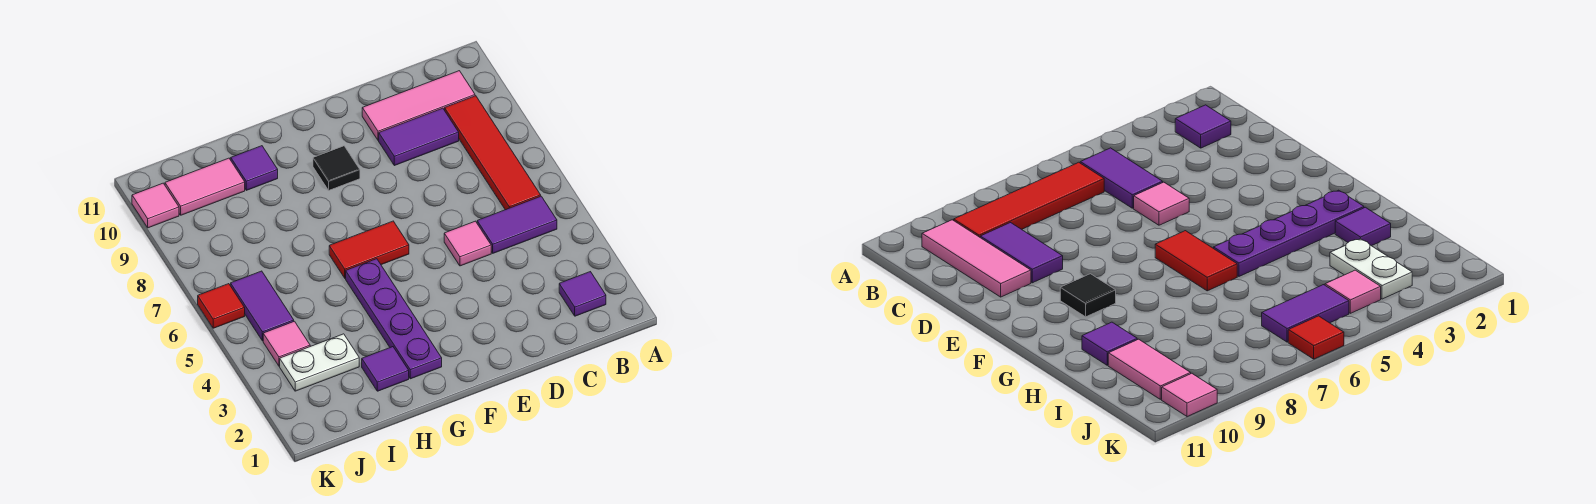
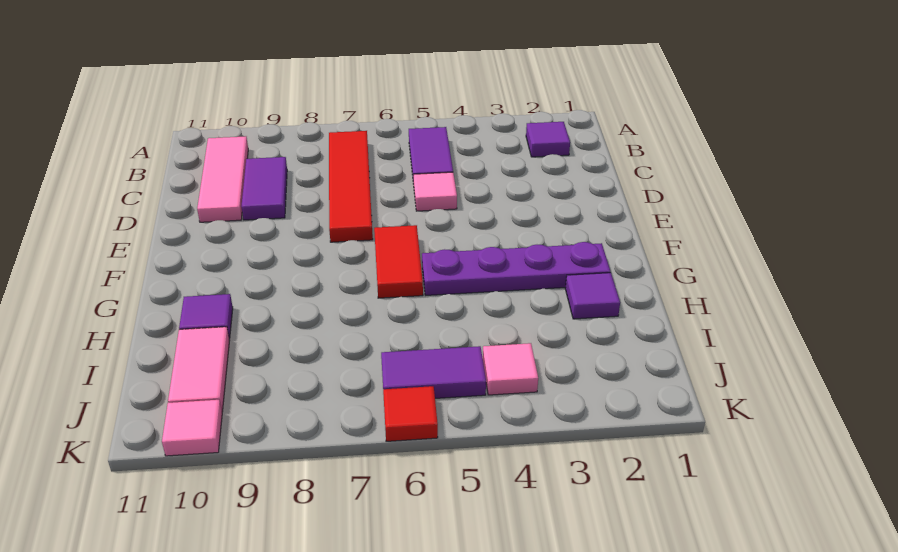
red tile B6:B9 level 1 -> red tile B7:E7 level 1
black tile F9 level 1 -> none
white plate I3:J3 level 1 -> none

